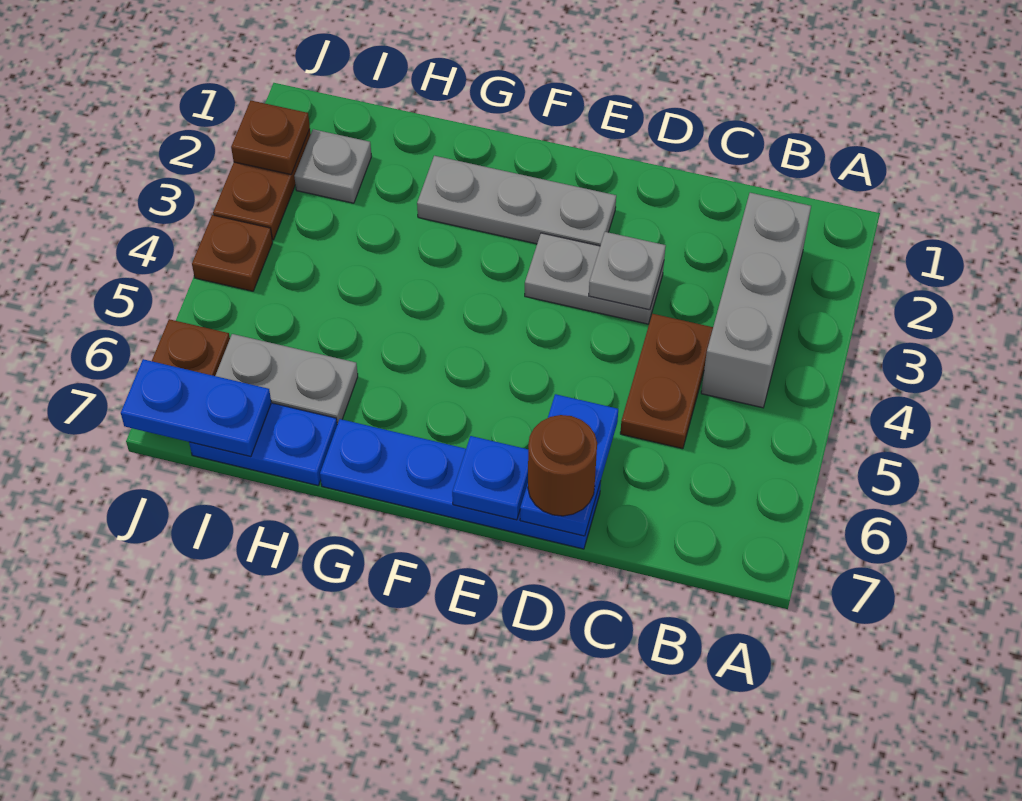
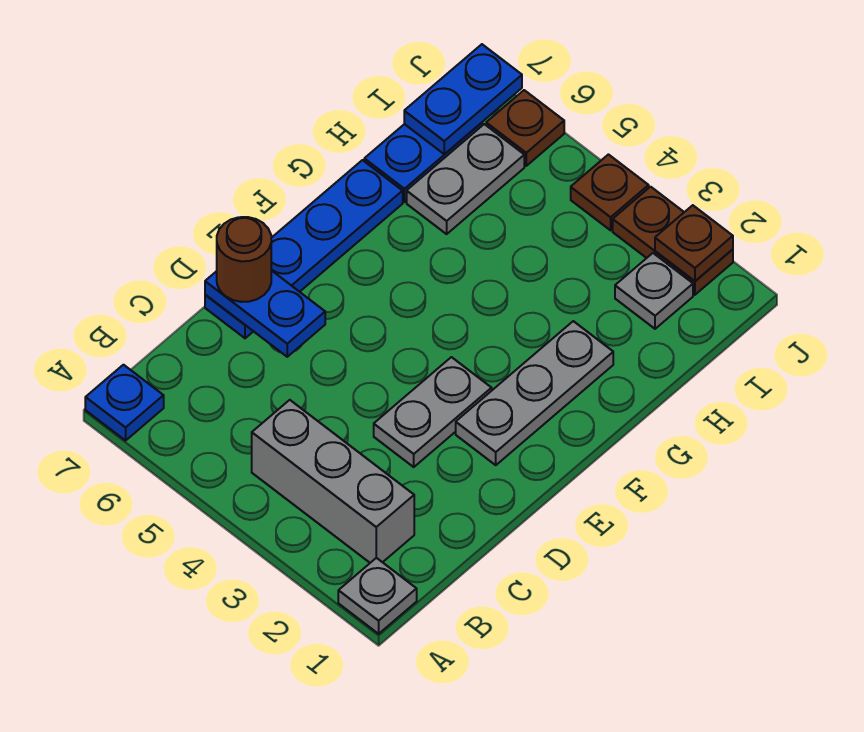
brown plate C4:C5 level 1 -> none
grey plate D3 level 2 -> grey plate A1 level 1
blue plate E7 level 2 -> blue plate A7 level 1

